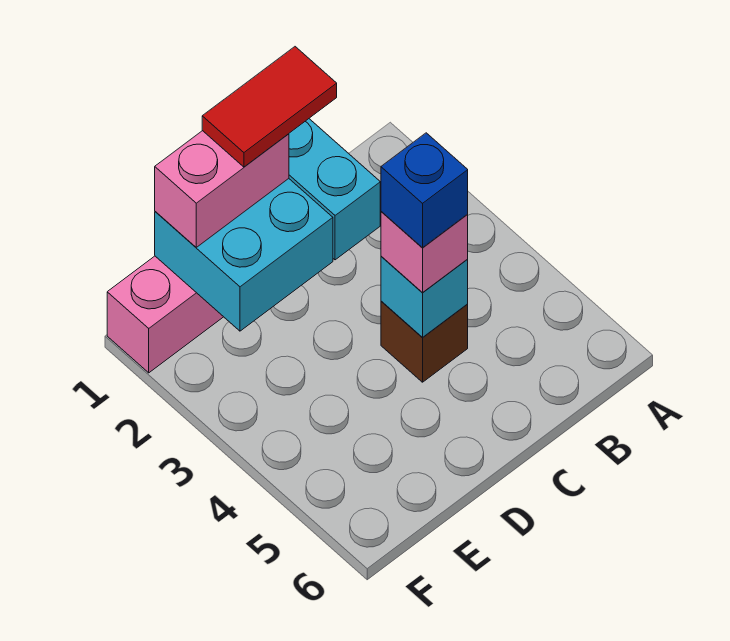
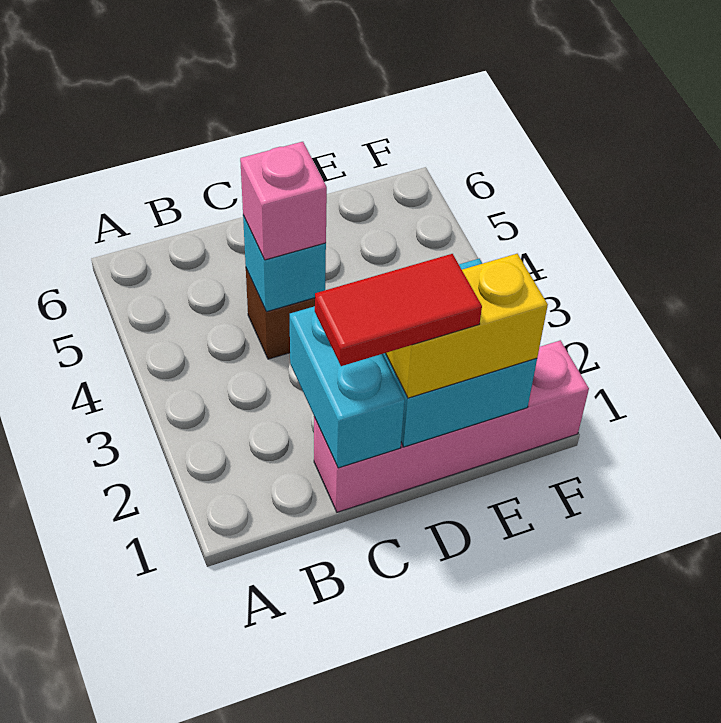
blue brick C4 level 4 -> none
pink brick D1:E1 level 3 -> yellow brick D1:E1 level 3

